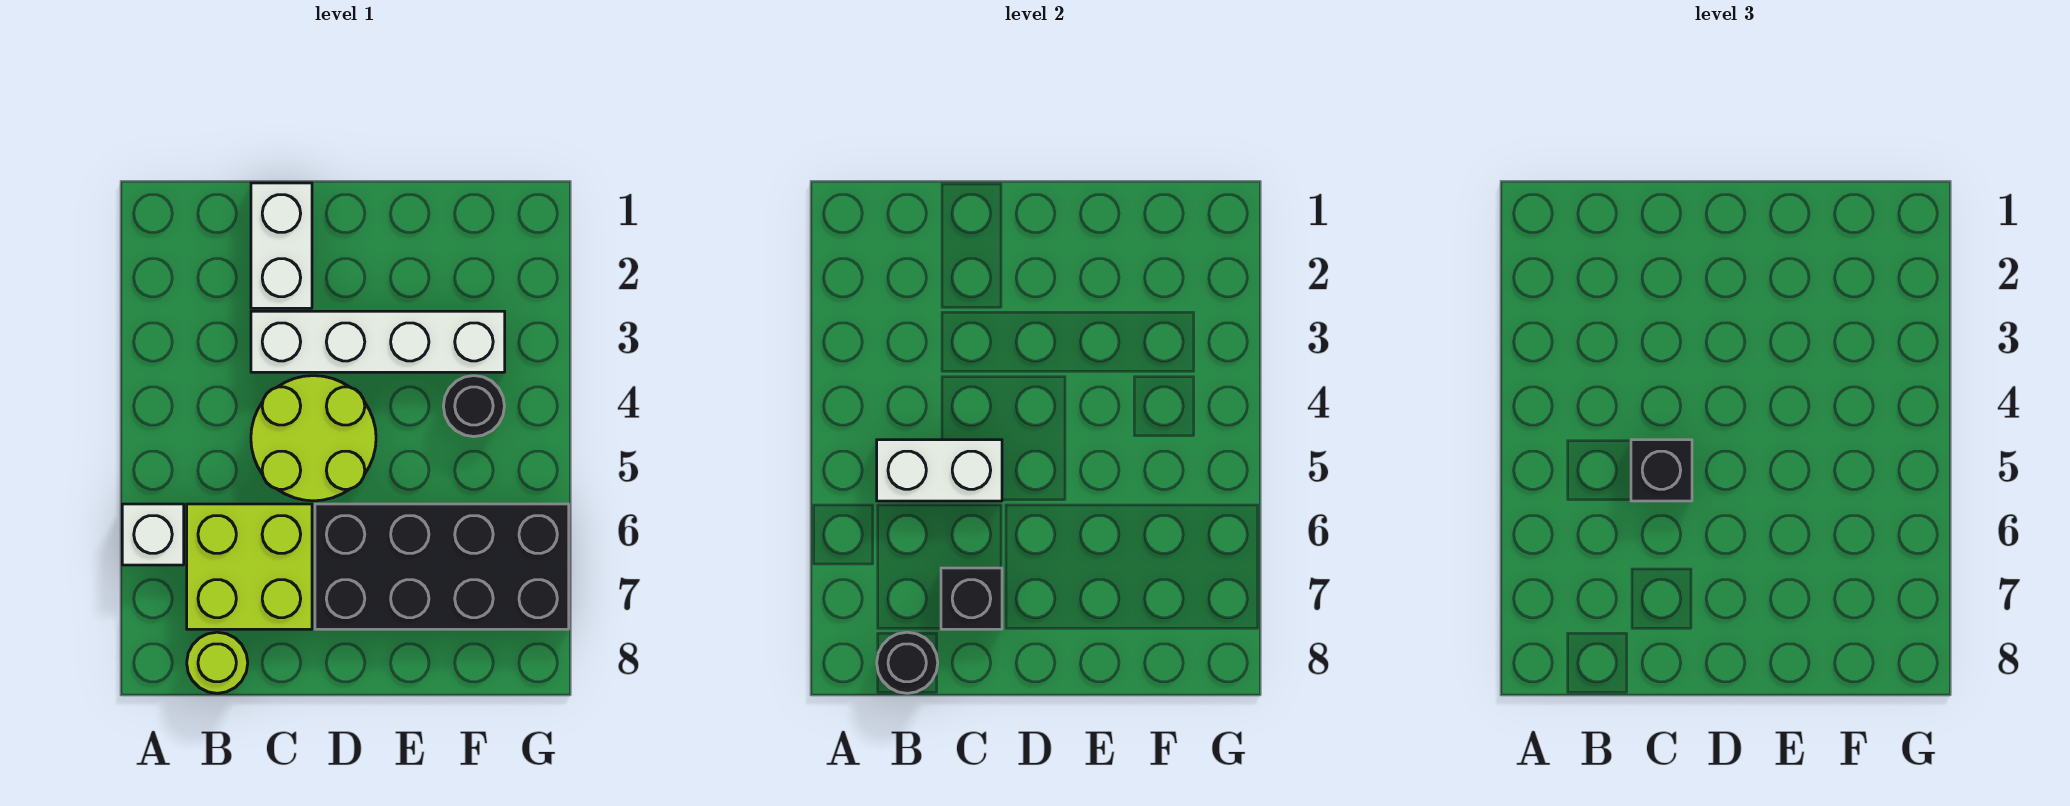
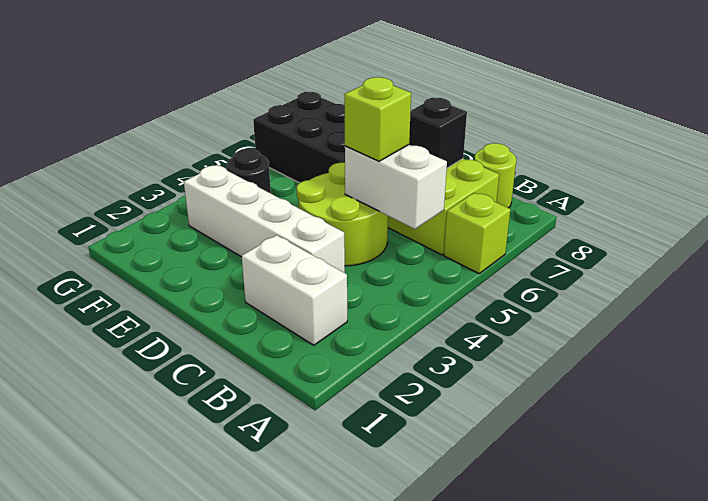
white brick A6 level 1 -> lime brick A6 level 1
black round brick B8 level 2 -> none
white brick C1:C2 level 1 -> white brick B2:C2 level 1
black brick C5 level 3 -> lime brick C5 level 3

